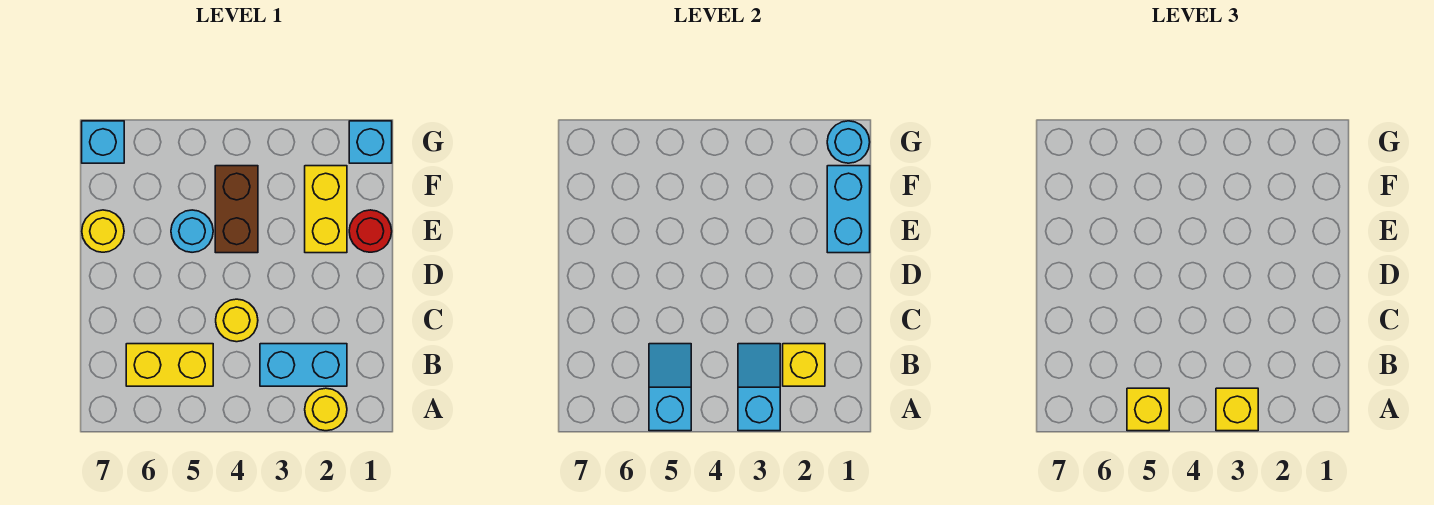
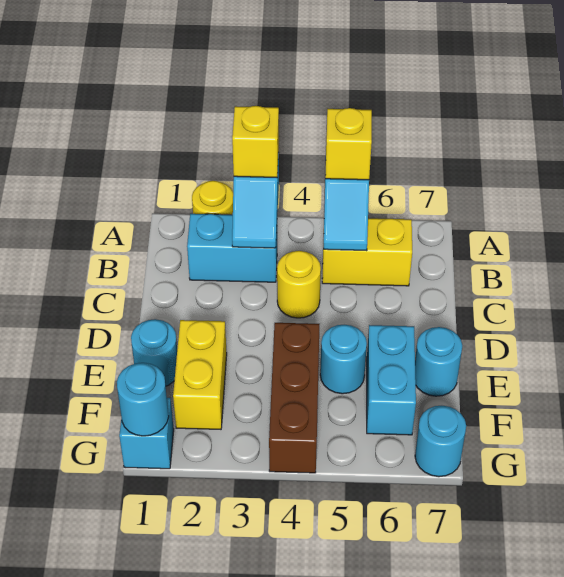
yellow brick B2 level 2 -> none
red round brick E1 level 1 -> cyan round brick E1 level 1
cyan brick E1:F1 level 2 -> cyan brick E6:F6 level 1
brown brick E4:F4 level 1 -> brown brick E4:G4 level 1
yellow round brick E7 level 1 -> cyan round brick E7 level 1
cyan brick G7 level 1 -> cyan round brick G7 level 1

